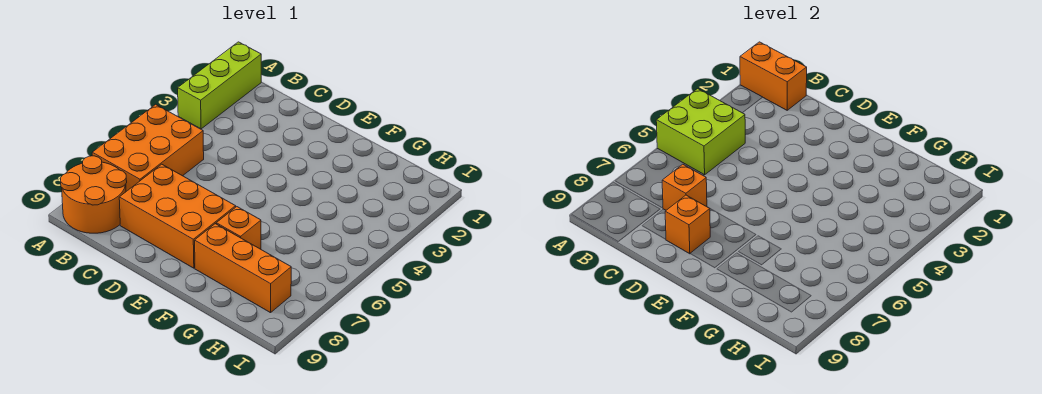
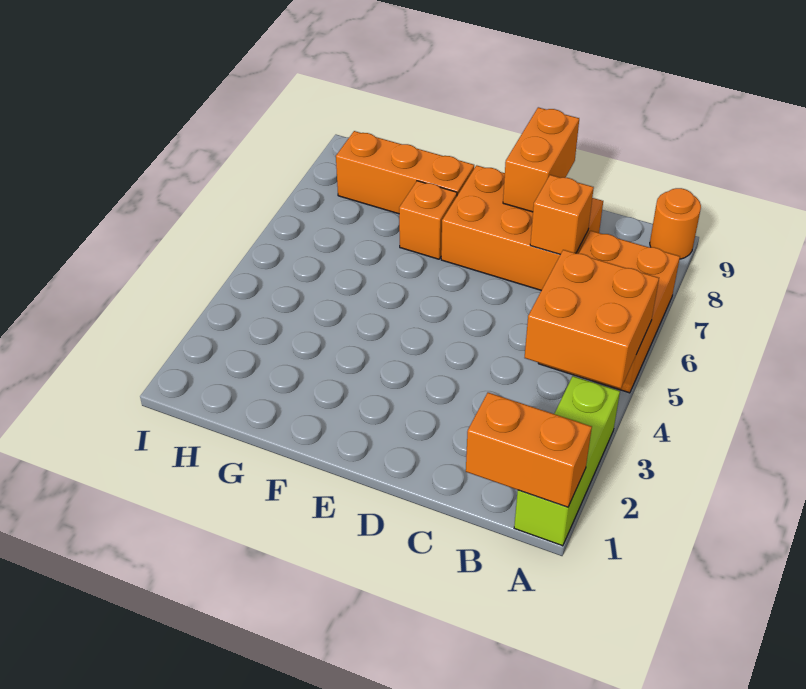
lime brick A4:B5 level 2 -> orange brick A4:B5 level 2
orange round brick A8:B9 level 1 -> orange round brick A9 level 1
orange brick D8 level 2 -> orange brick D8:D9 level 2

